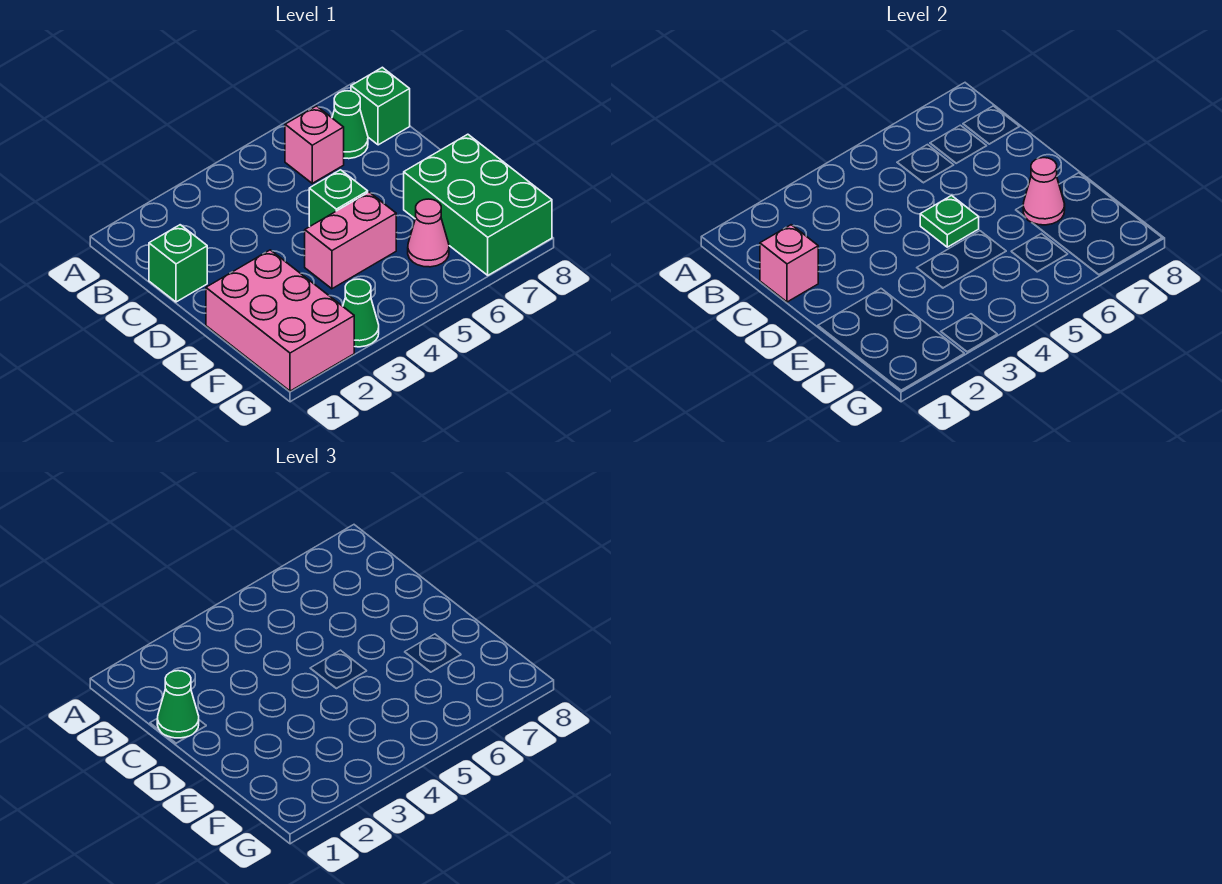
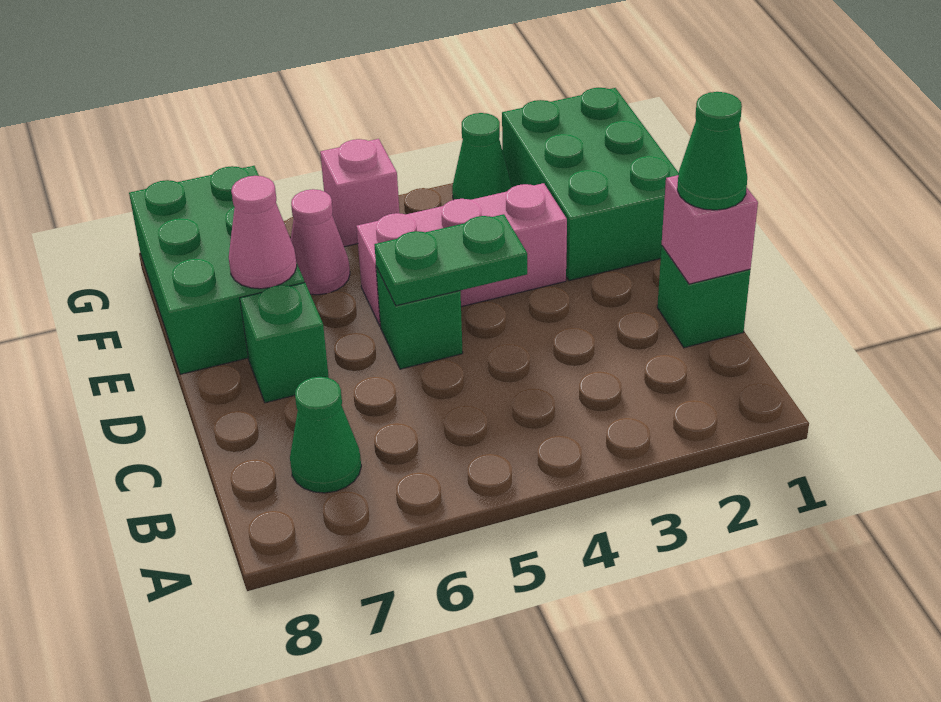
pink brick B6 level 1 -> pink brick G5 level 1
green brick B8 level 1 -> green brick D7 level 1
green plate D5 level 2 -> green plate D4:D5 level 2
pink brick E1:G2 level 1 -> green brick E1:G2 level 1
pink brick E4:E5 level 1 -> pink brick E3:E5 level 1

